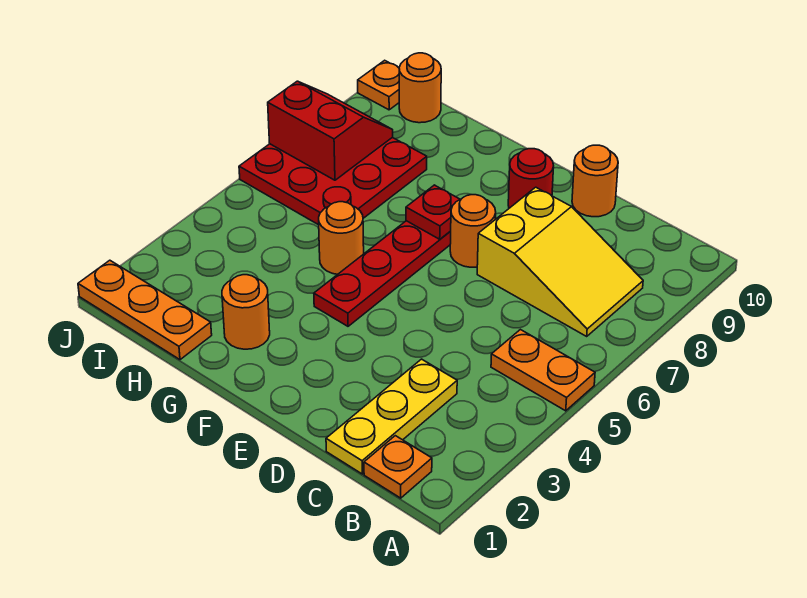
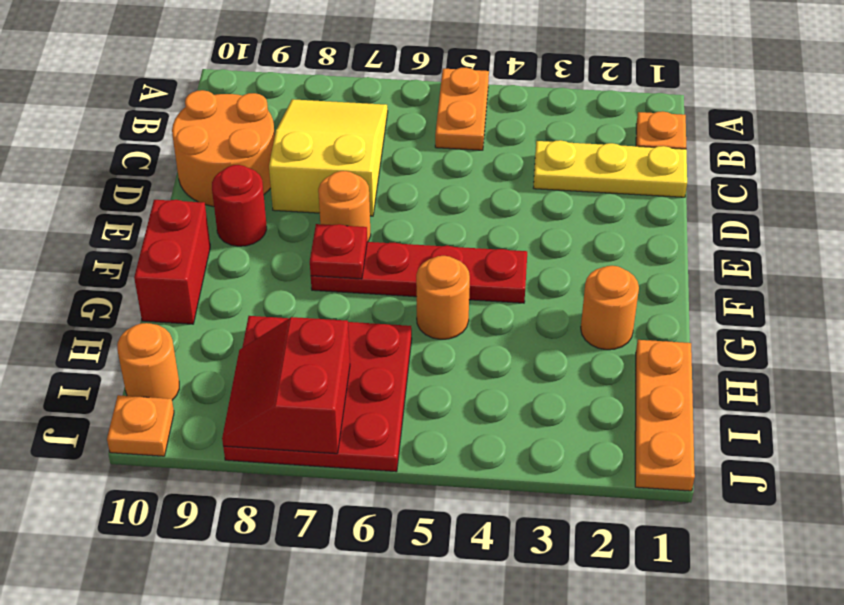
orange round brick D10 level 1 -> orange round brick C9:D10 level 1
none -> red brick F10:G10 level 1

